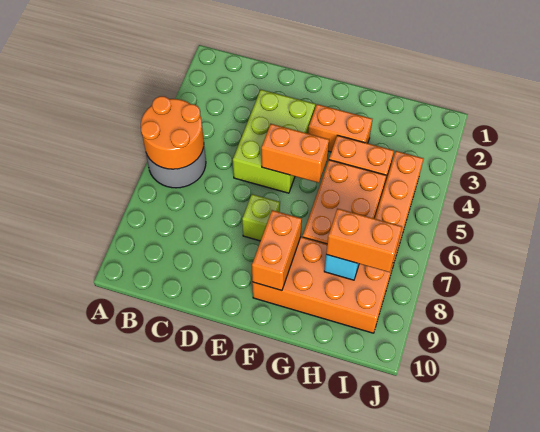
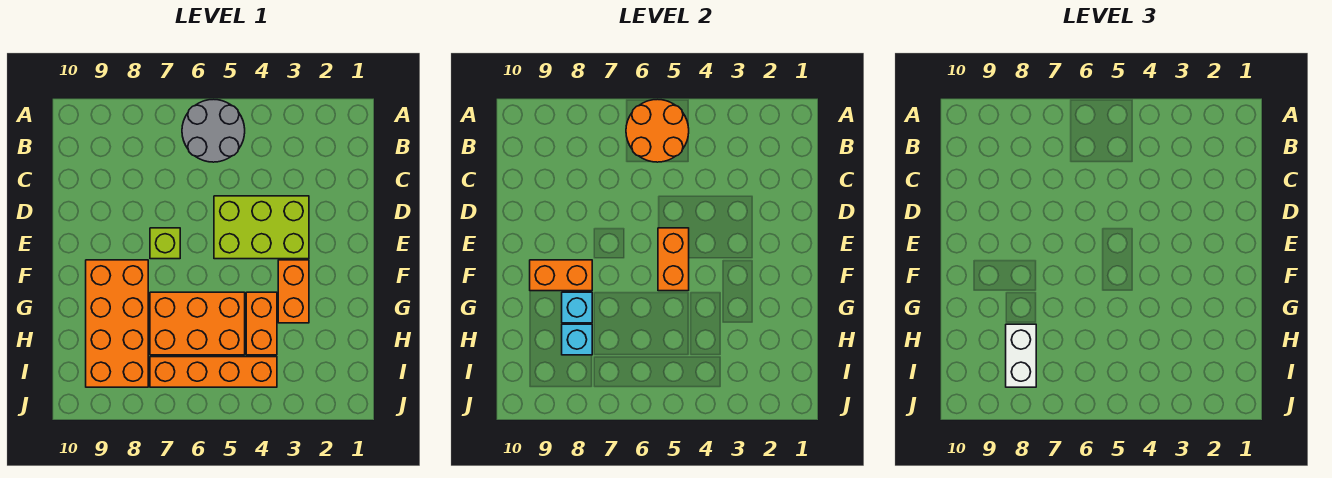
none -> cyan brick G8 level 2
orange brick H8:I8 level 3 -> white brick H8:I8 level 3

